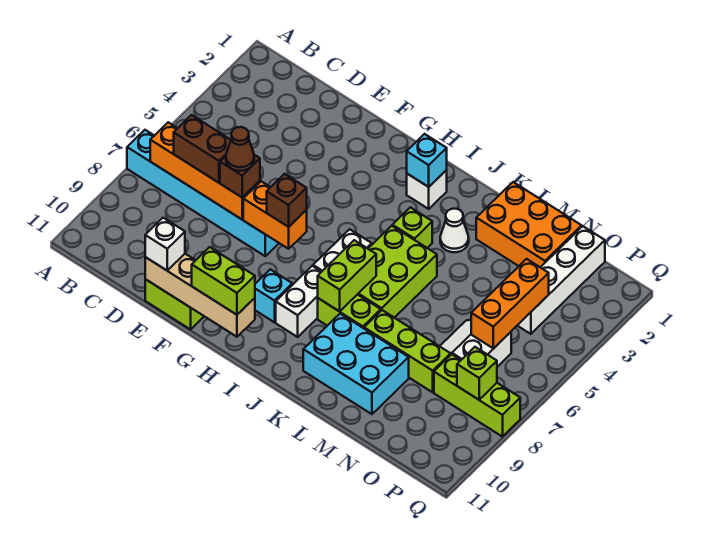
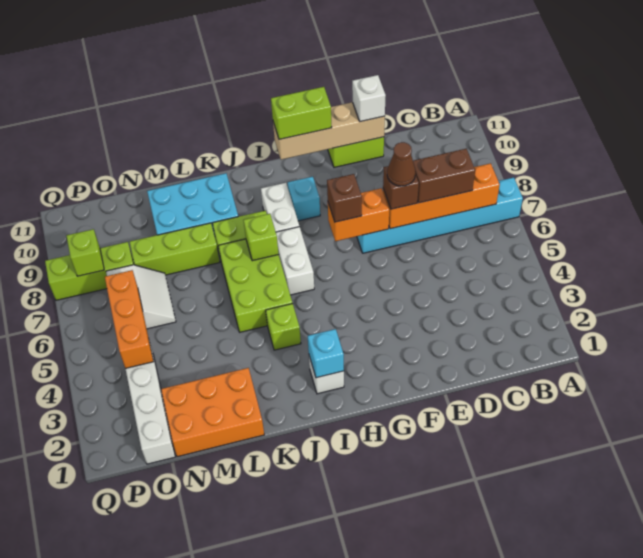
lime brick J7:J8 level 2 -> lime brick J7 level 2
white cone K3 level 1 -> none

